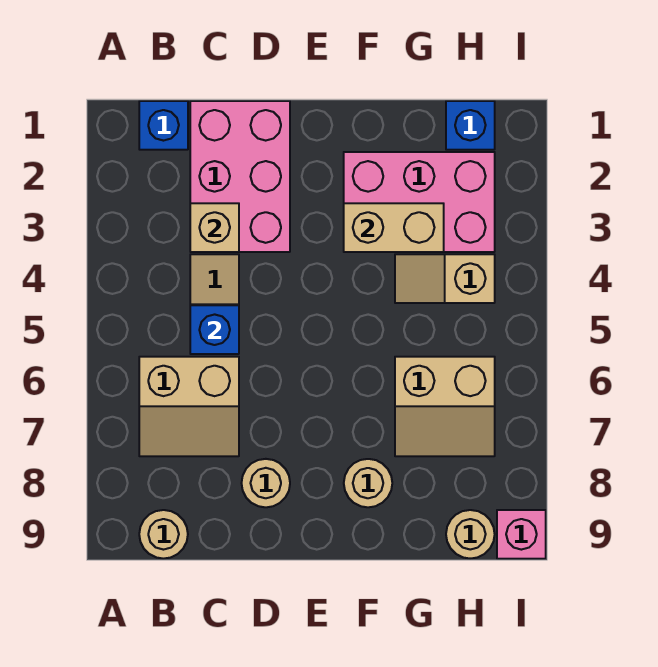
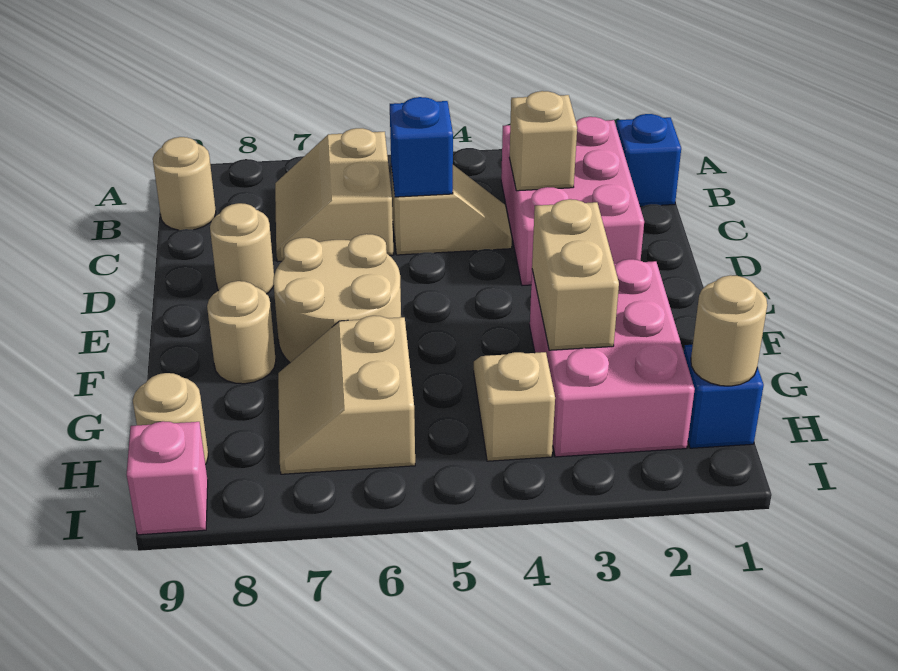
pink brick C1:D3 level 1 -> pink brick B2:D3 level 1
none -> tan round brick E6:F7 level 1
none -> tan round brick H1 level 2

